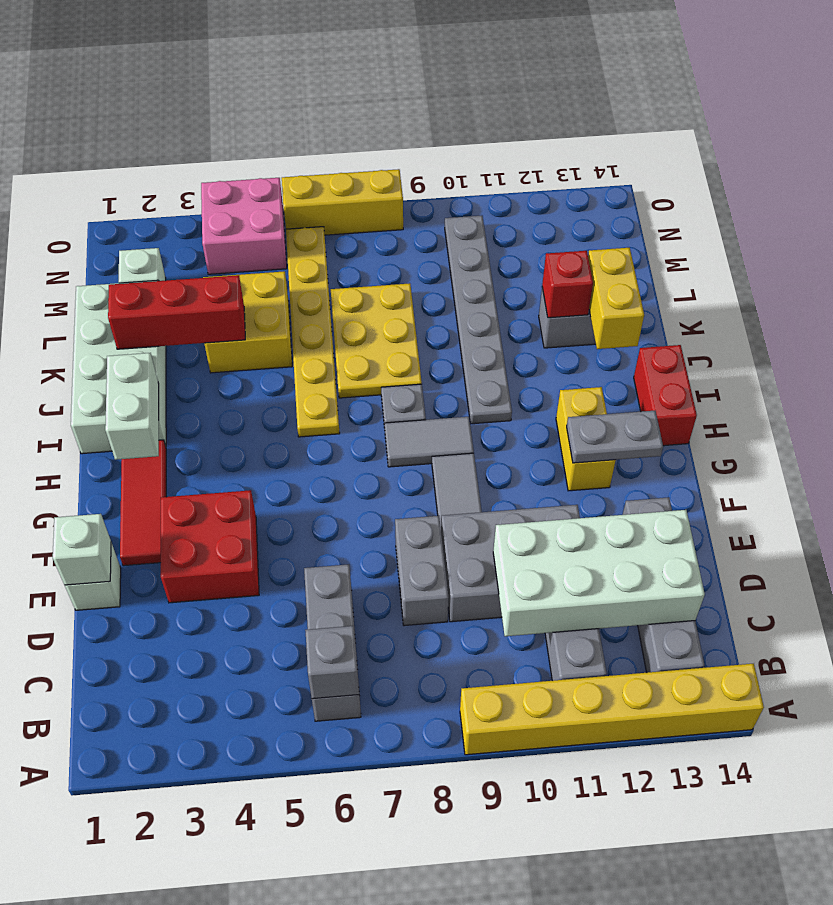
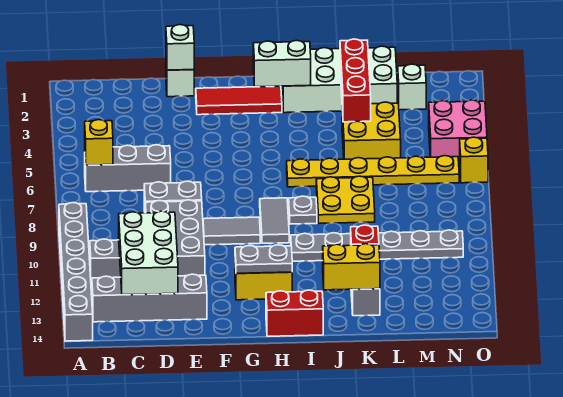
yellow brick A9:A14 level 1 -> grey brick A9:A14 level 1
grey brick B6 level 2 -> yellow brick B6 level 2
white brick C10:D13 level 2 -> white brick C11:D13 level 2
red brick E3:F4 level 1 -> none
grey plate G12:G13 level 2 -> grey plate G12:H12 level 2
yellow plate J7:L8 level 1 -> yellow plate J7:K8 level 1
yellow brick O6:O8 level 1 -> yellow brick O6 level 1

